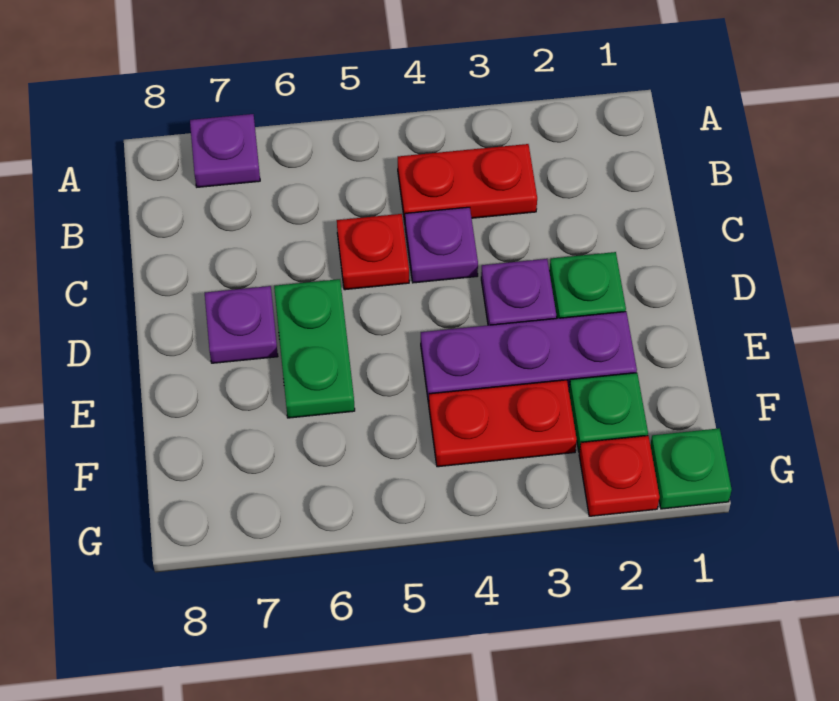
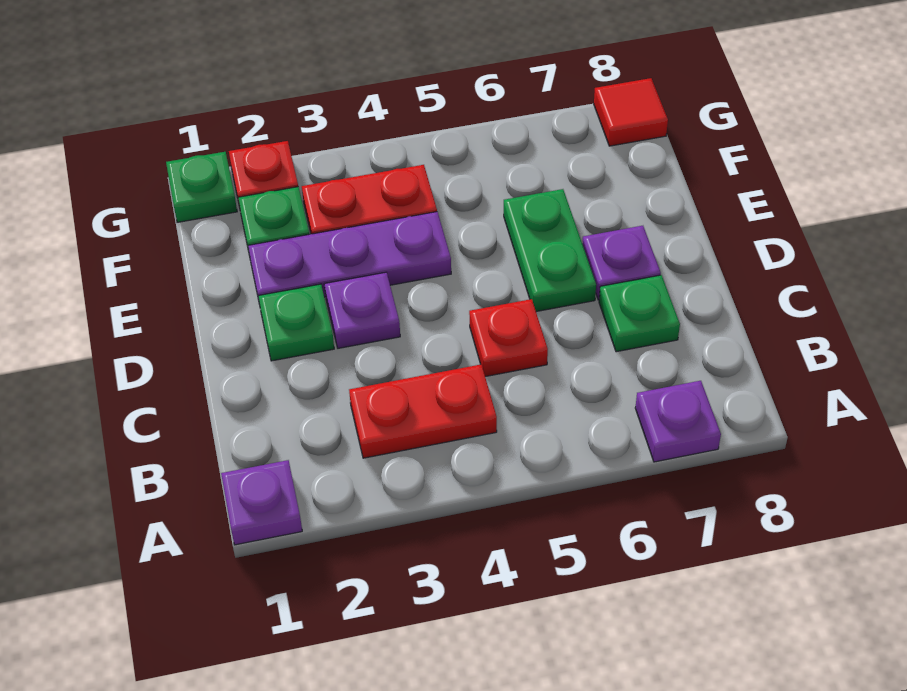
purple plate C4 level 1 -> purple plate A1 level 1
none -> green plate C7 level 1
none -> red tile G8 level 1

